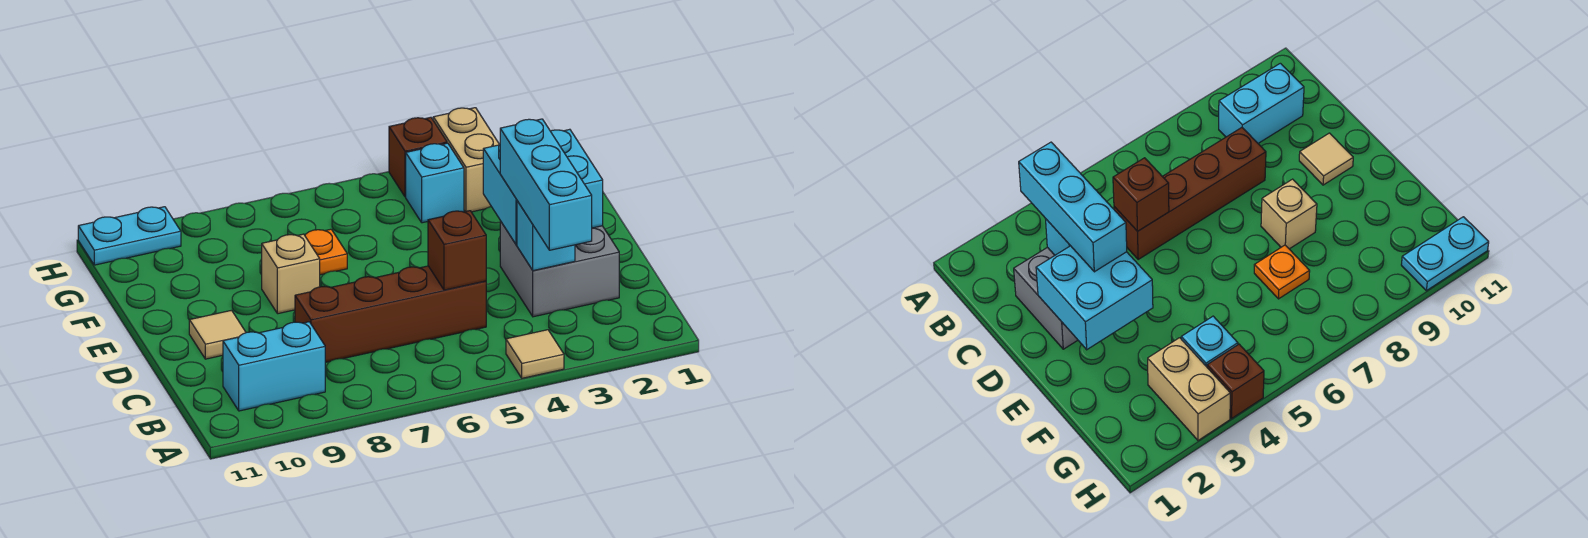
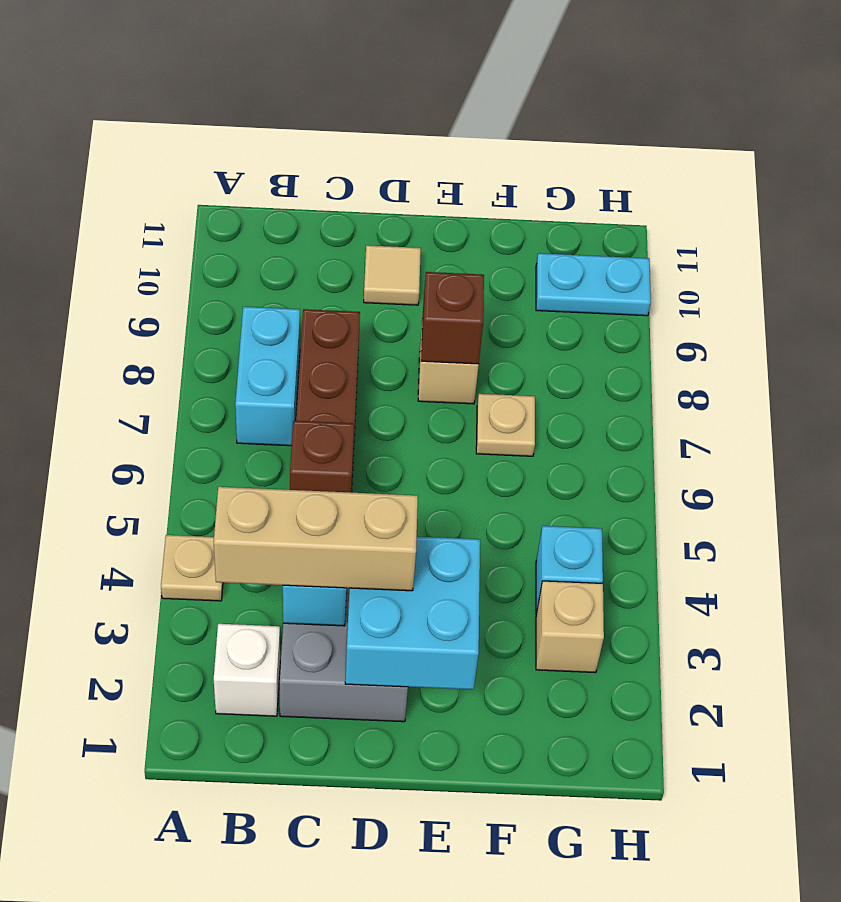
tan tile A4 level 1 -> tan plate A4 level 1
none -> white brick B2 level 1
cyan brick B3:D3 level 3 -> tan brick B3:D3 level 3
cyan brick B9:B10 level 1 -> cyan brick B7:B8 level 1
orange plate F7 level 1 -> tan plate F7 level 1
tan brick G3:H3 level 1 -> tan brick G3 level 1
brown brick H4 level 1 -> brown brick E8 level 2
cyan plate H10:H11 level 1 -> cyan plate G10:H10 level 1

